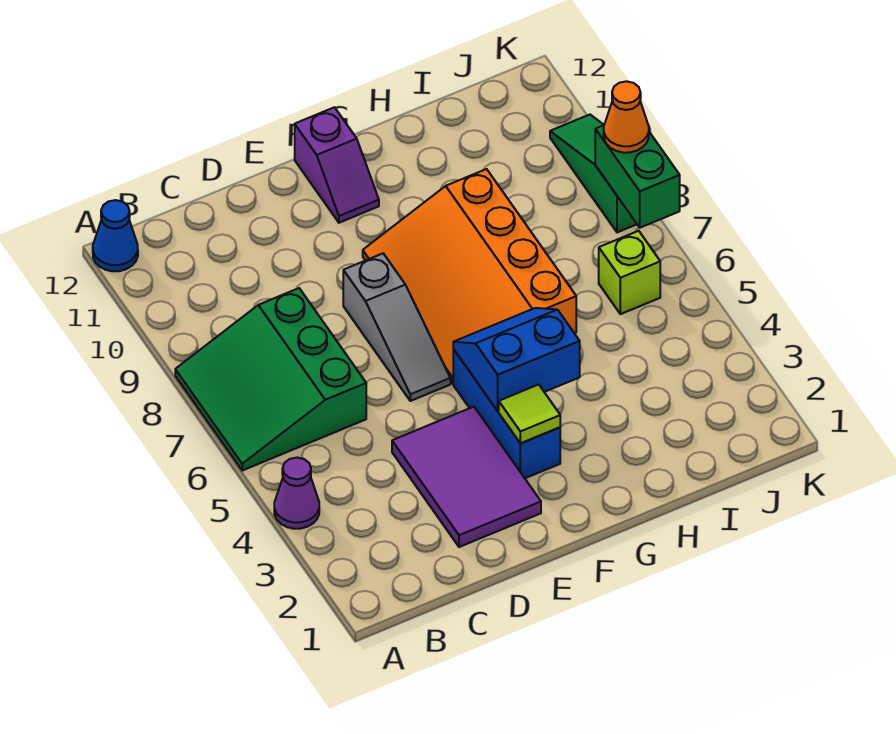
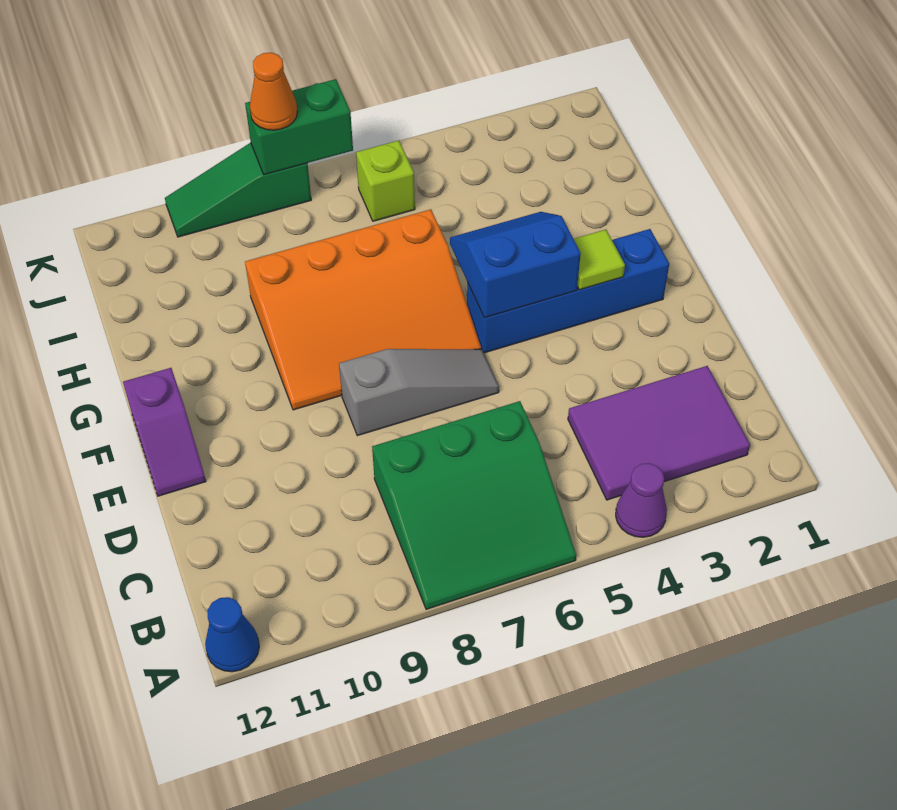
purple tile D2:E4 level 1 -> purple tile B2:C4 level 1
blue brick F3:F5 level 1 -> blue brick F2:F5 level 1
blue slope F4:G5 level 2 top 4 -> blue slope F4:G5 level 2 top F
purple slope F11:F12 level 1 top 12 -> purple slope E12:F12 level 1 top F

